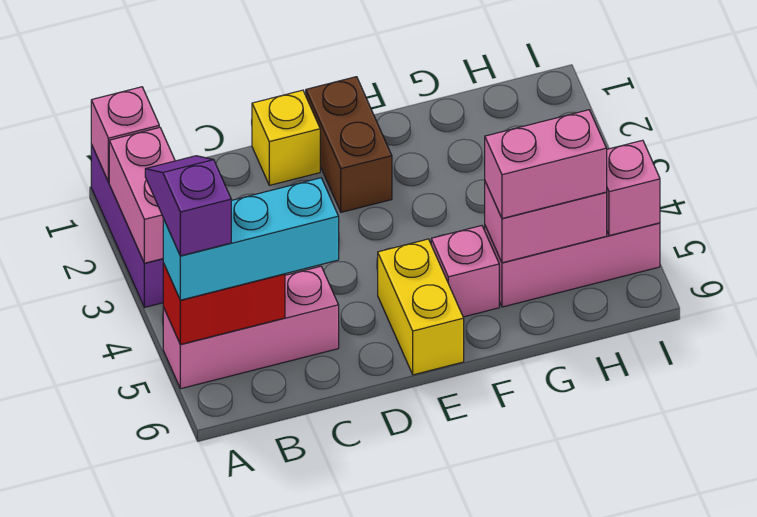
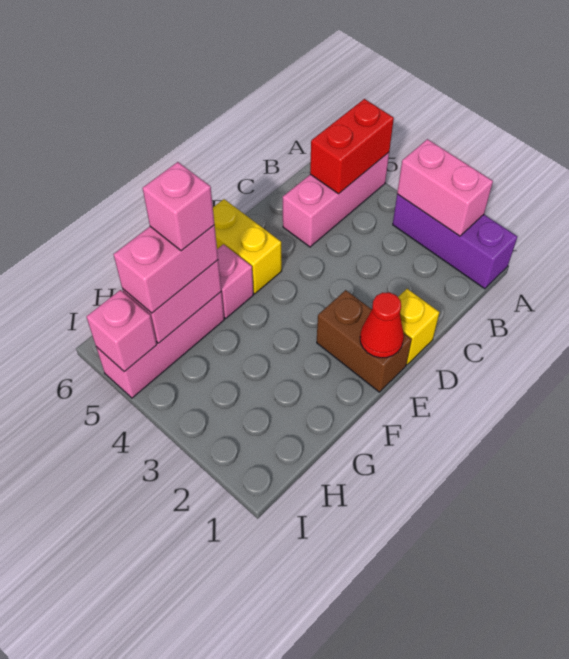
pink brick A1 level 2 -> pink brick G5 level 4
purple slope A4:A5 level 4 top 5 -> none
cyan brick A5:C5 level 3 -> none
none -> red cone E1 level 2

